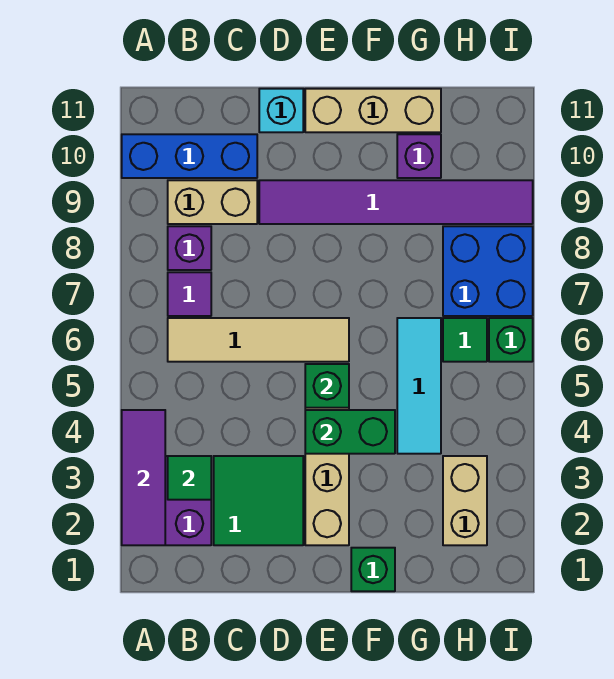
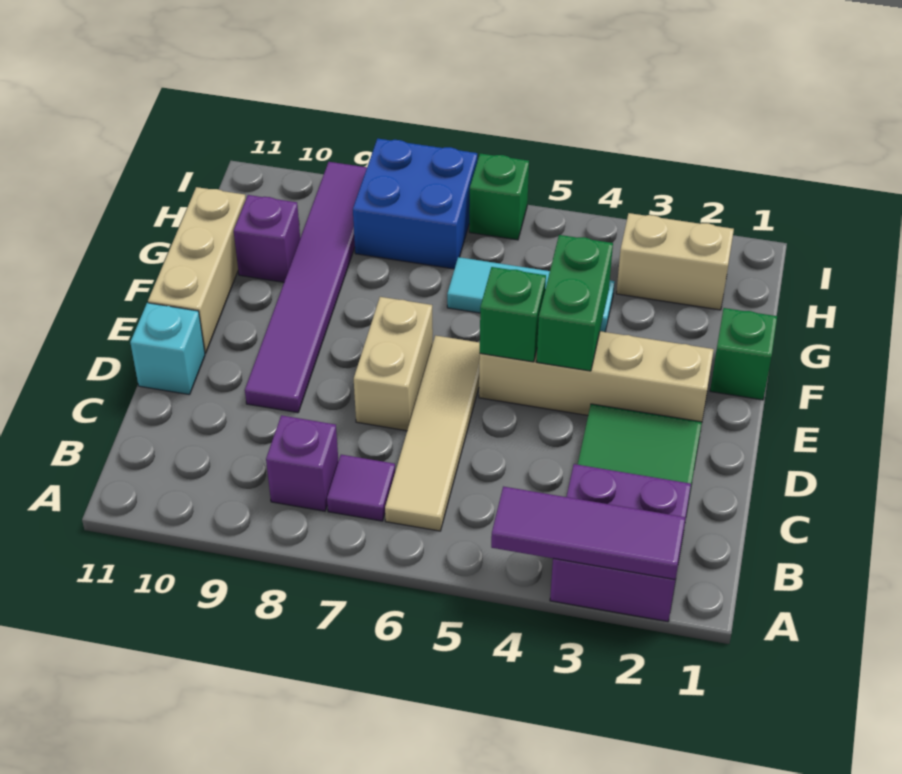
blue brick A10:C10 level 1 -> none
green tile B3 level 2 -> none
tan brick B9:C9 level 1 -> tan brick D7:E7 level 1
green tile H6 level 1 -> none

